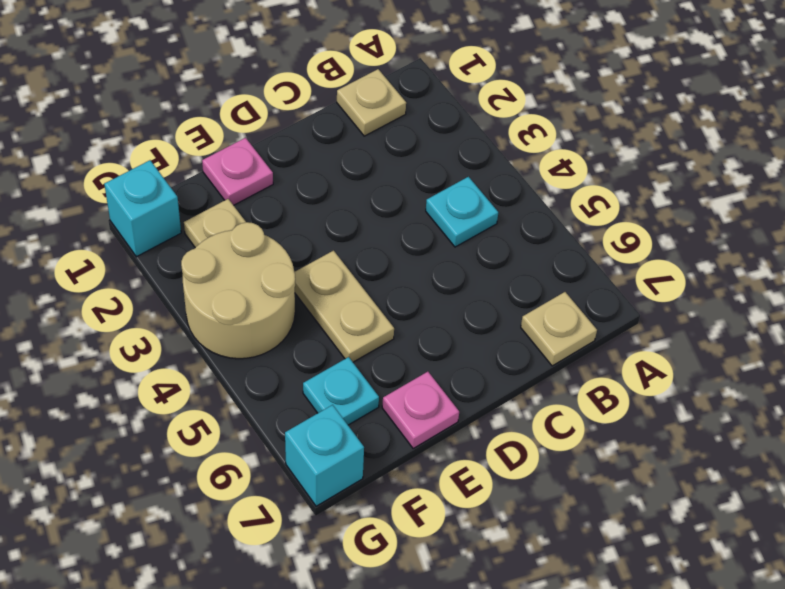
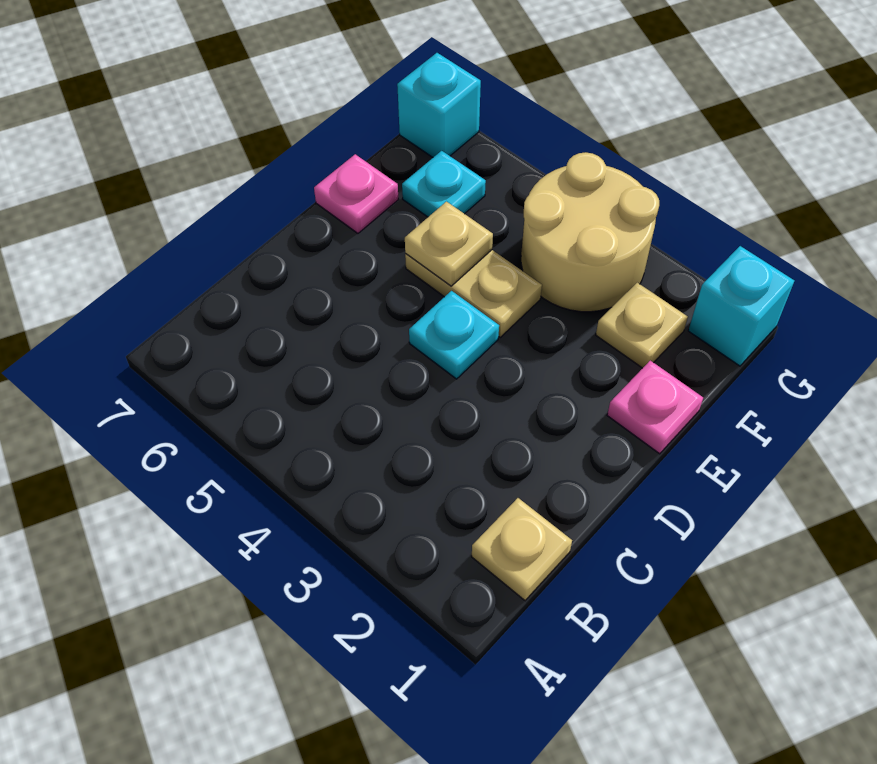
cyan plate B4 level 1 -> cyan plate D4 level 1
tan plate B7 level 1 -> tan plate E5 level 2

